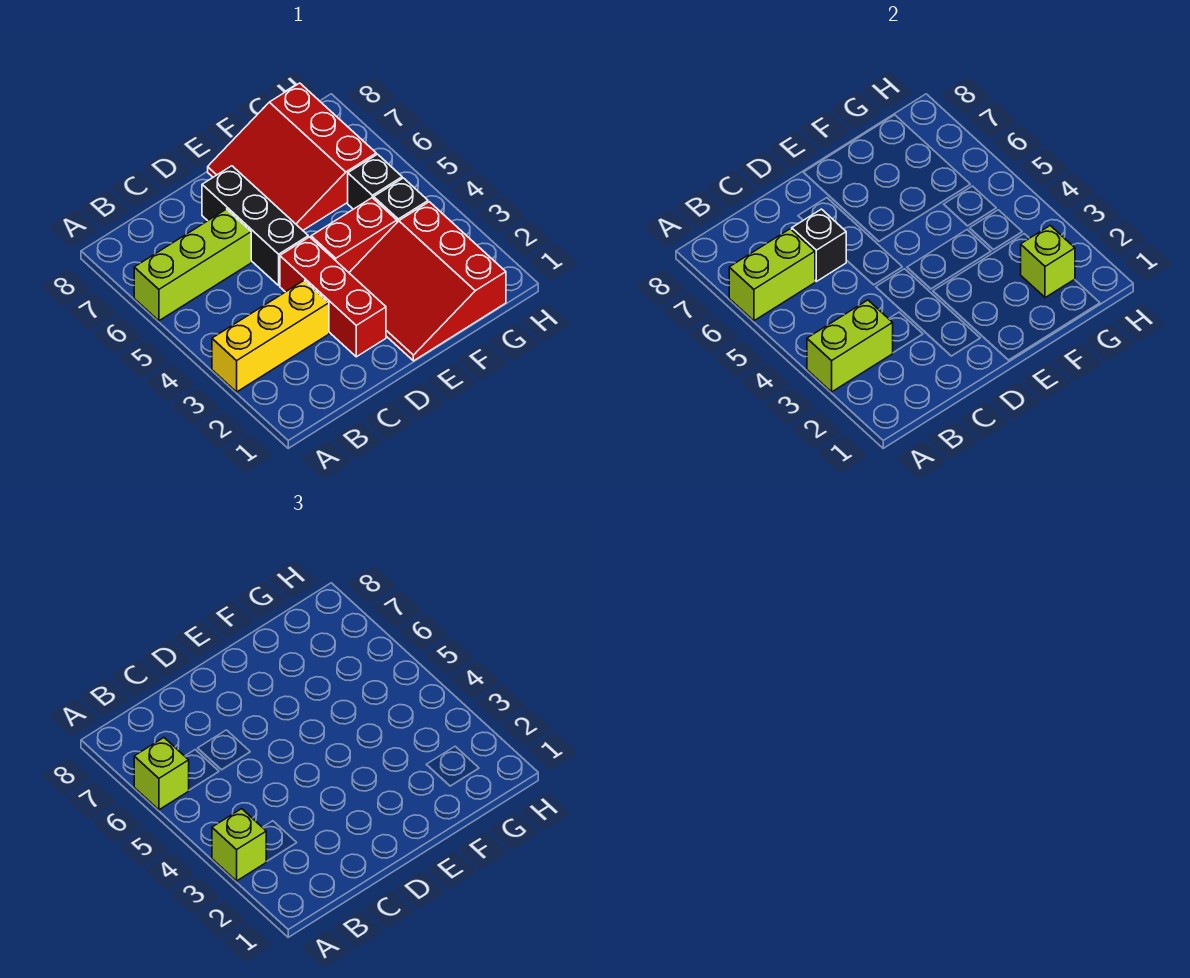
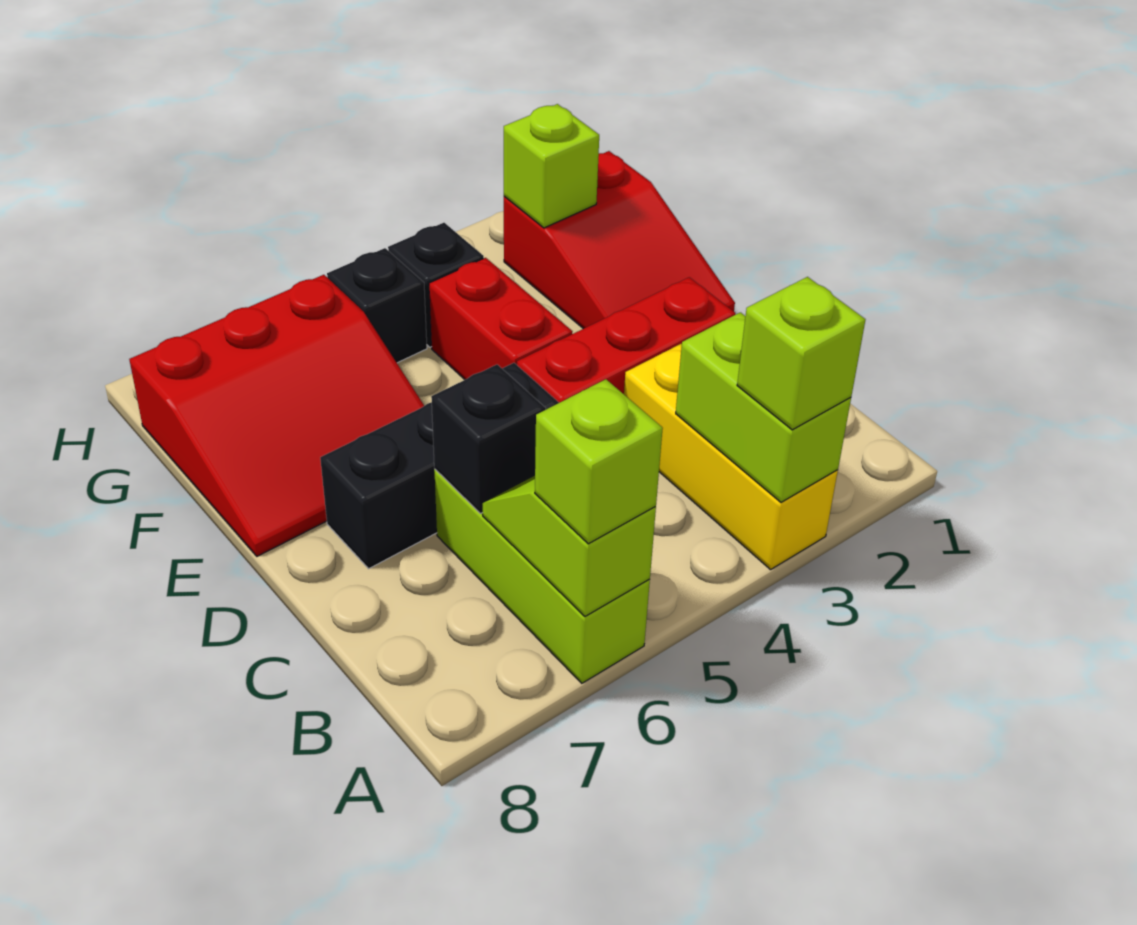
lime brick A6:B6 level 2 -> lime slope A6:B6 level 2 top A
red slope E1:G3 level 1 top G -> red slope E1:G2 level 1 top G

